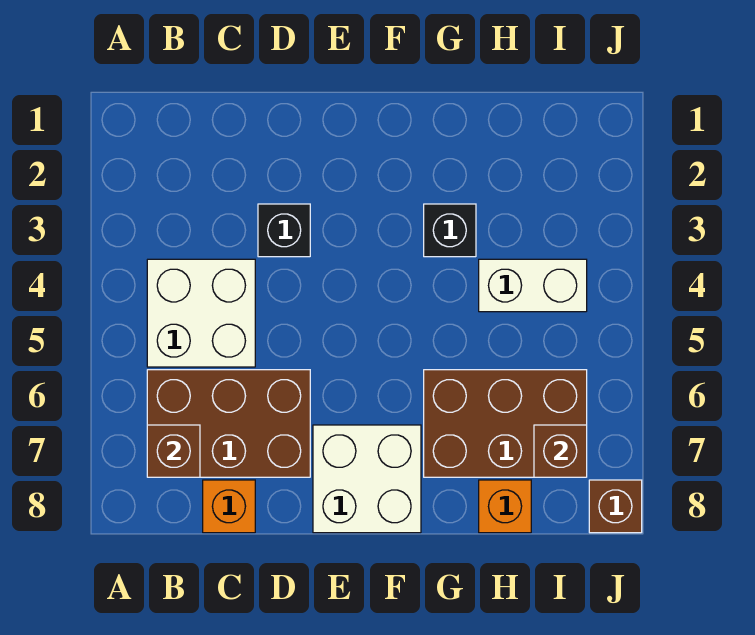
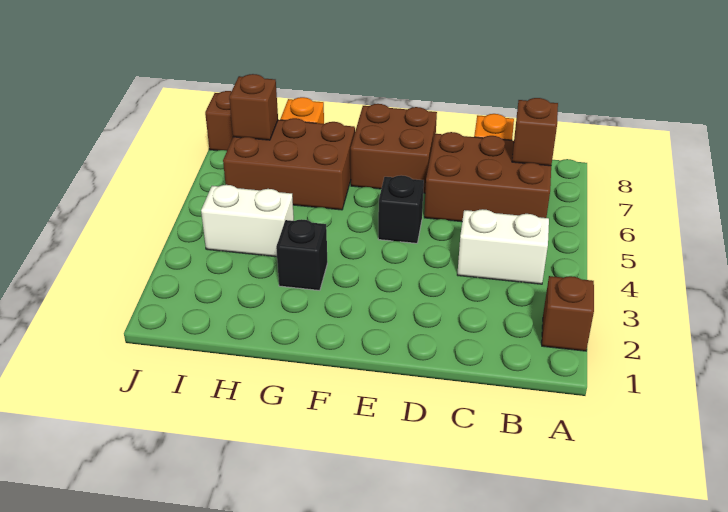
none -> brown brick A2 level 1
white brick B4:C5 level 1 -> white brick B4:C4 level 1
black brick D3 level 1 -> black brick E5 level 1
white brick E7:F8 level 1 -> brown brick E7:F8 level 1

